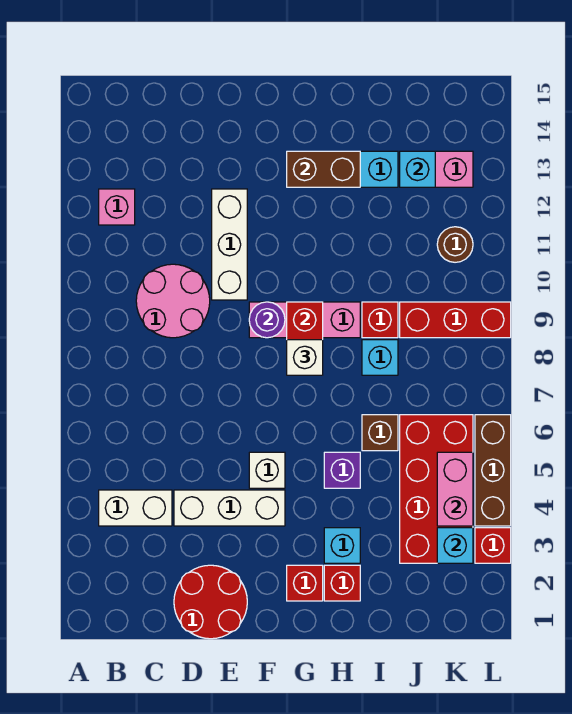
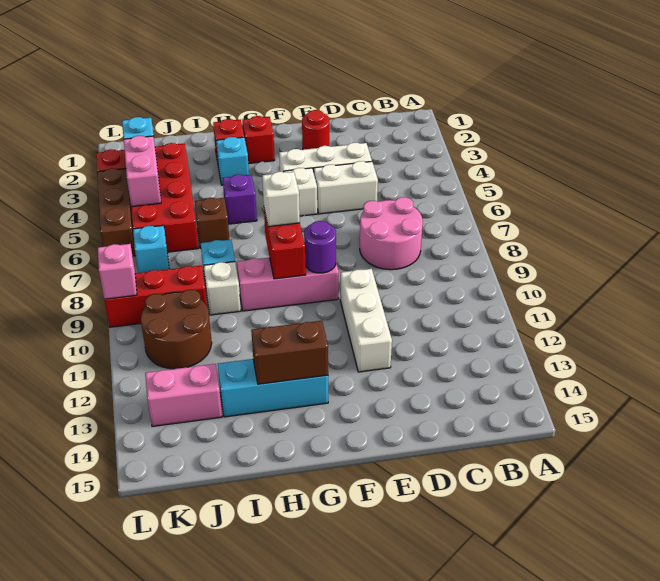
white brick B4:C4 level 1 -> white brick D5:E5 level 1
pink brick B12 level 1 -> pink brick L9 level 2
pink round brick C9:D10 level 1 -> pink round brick C7:D8 level 1
red round brick D1:E2 level 1 -> red round brick E2 level 1
red brick I9 level 1 -> white brick I9 level 1
cyan brick J13 level 2 -> cyan brick K7 level 1
brown round brick K11 level 1 -> brown round brick J10:K11 level 1

